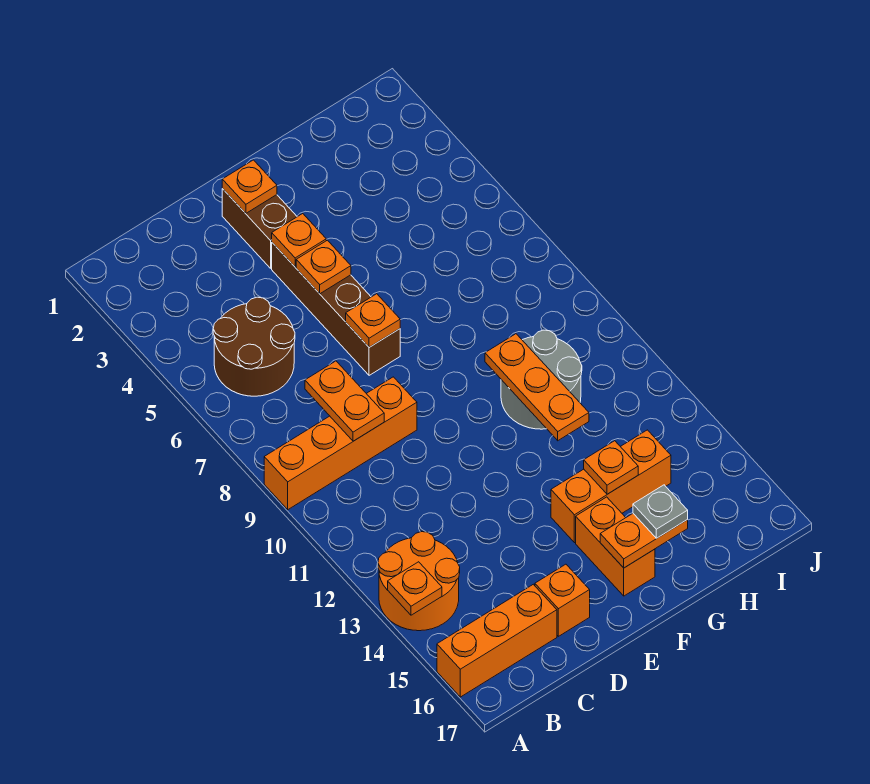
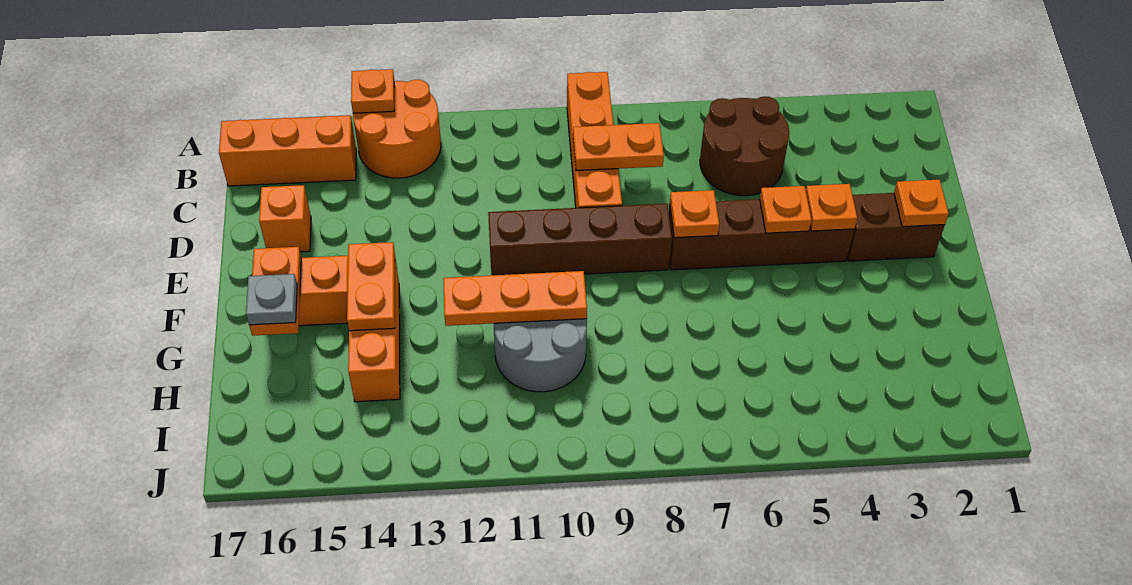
orange brick A16:C16 level 1 -> orange brick B15:B17 level 1
none -> brown brick E8:E11 level 1
orange plate G14 level 2 -> orange plate F14:G14 level 2

